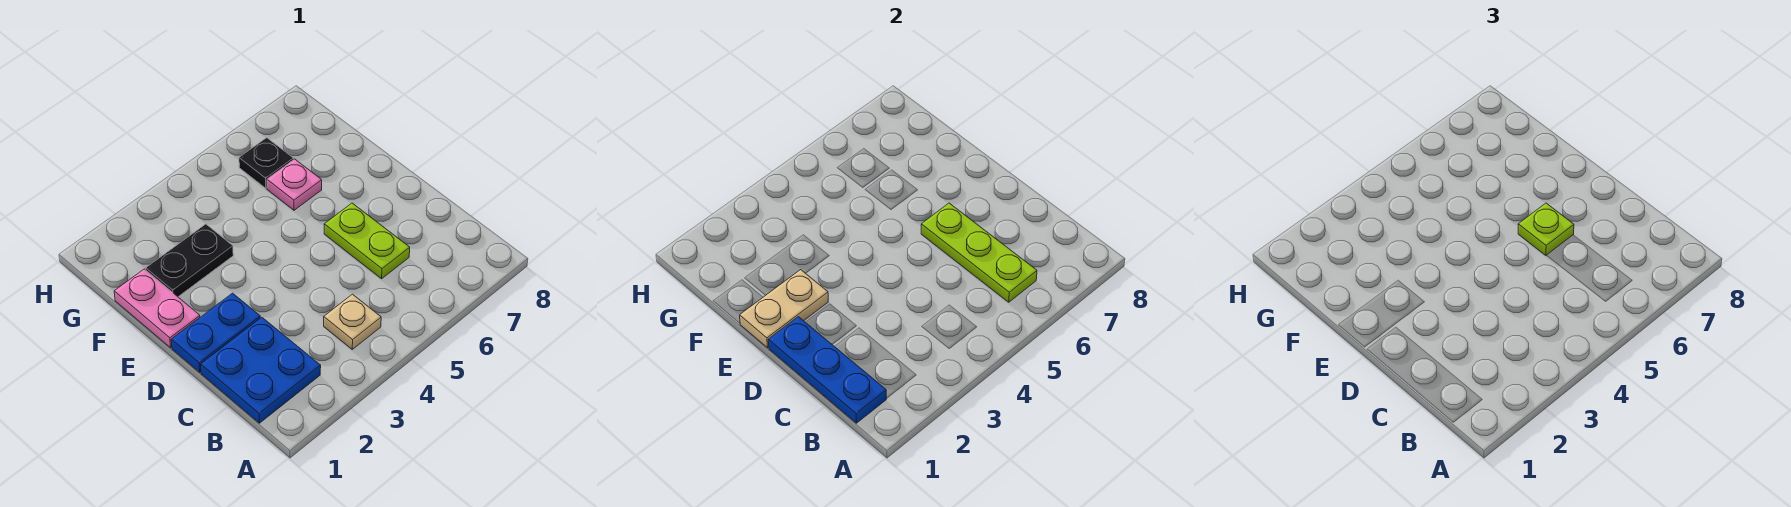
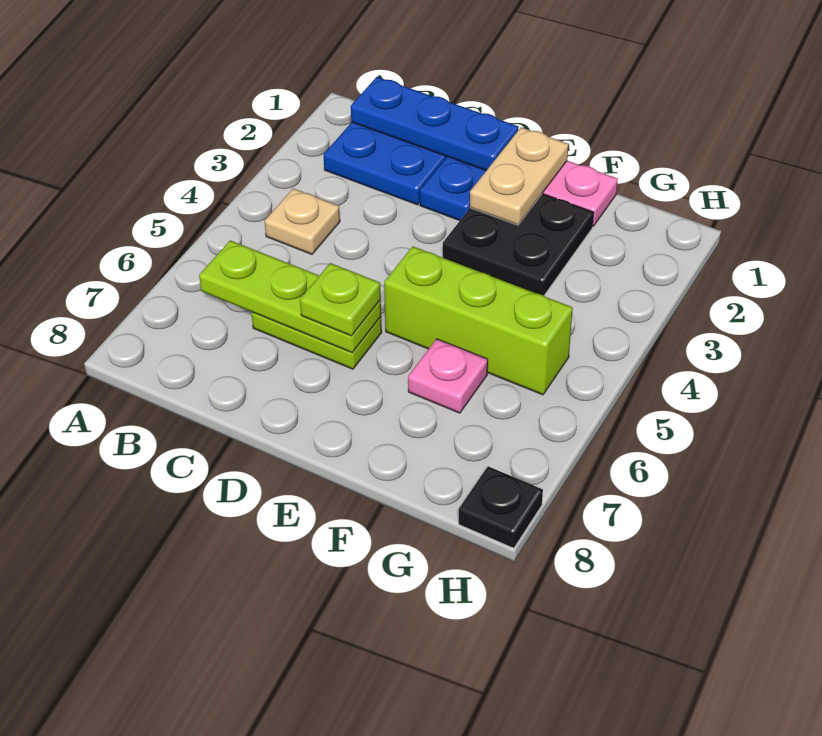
none -> lime brick E5:G5 level 1
black plate F2:F3 level 1 -> black plate E2:F3 level 1
black plate G6 level 1 -> black plate H8 level 1

